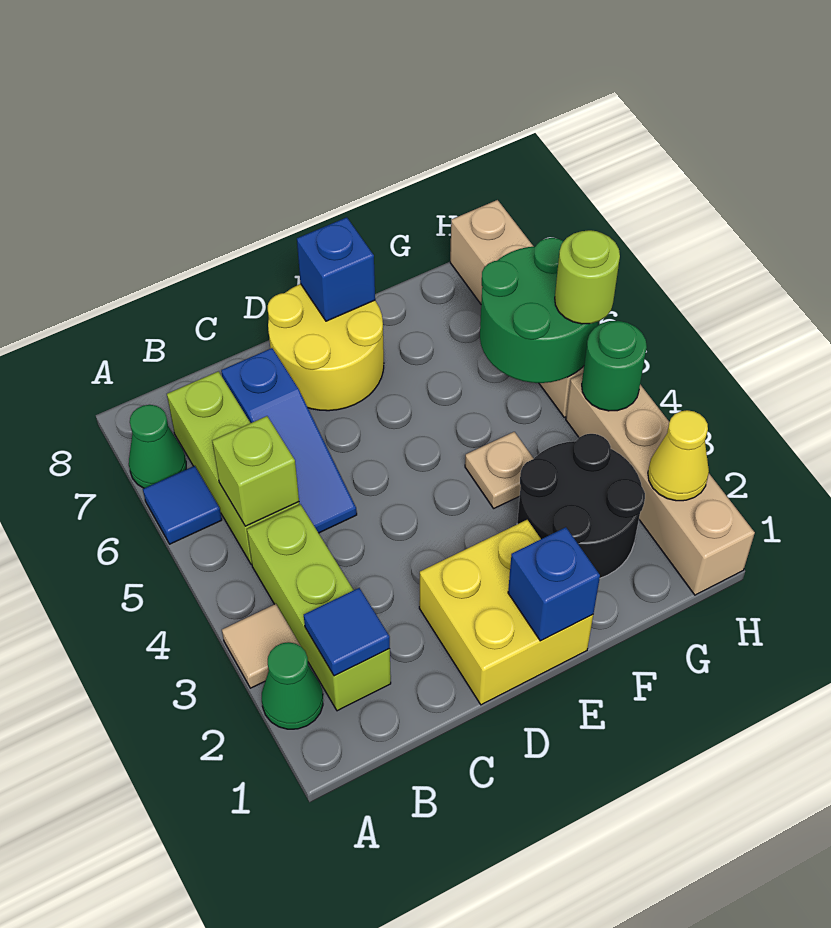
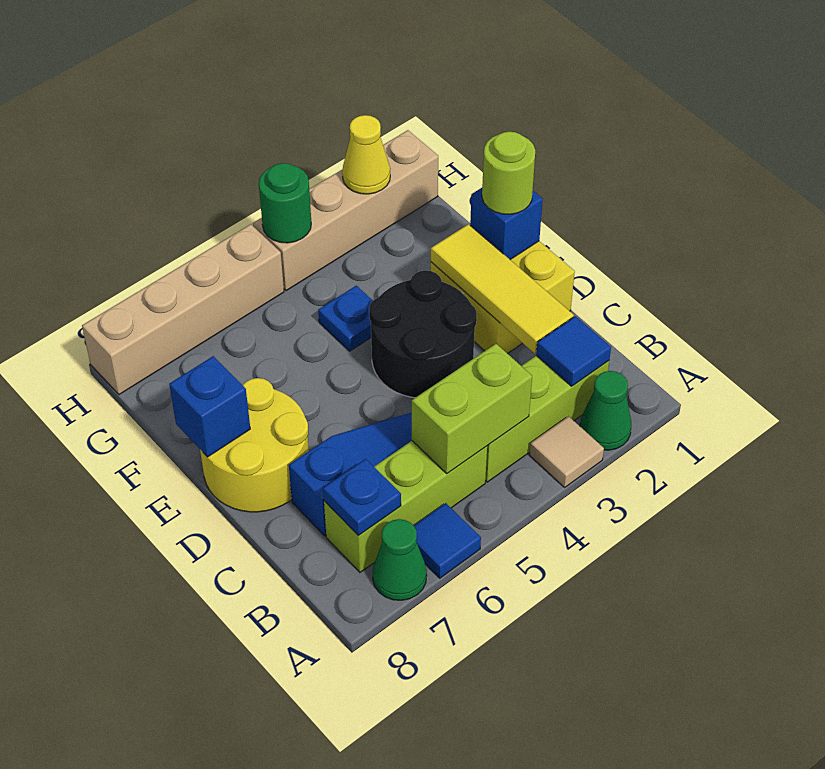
lime brick B5 level 2 -> lime brick B4:B5 level 2
none -> blue plate B7 level 2
none -> yellow tile C2:E2 level 2
black round brick F2:G3 level 1 -> black round brick D3:E4 level 1
tan plate F4 level 1 -> blue plate F4 level 1
green round brick G5:H6 level 2 -> none
lime round brick H5 level 3 -> lime round brick E1 level 3

